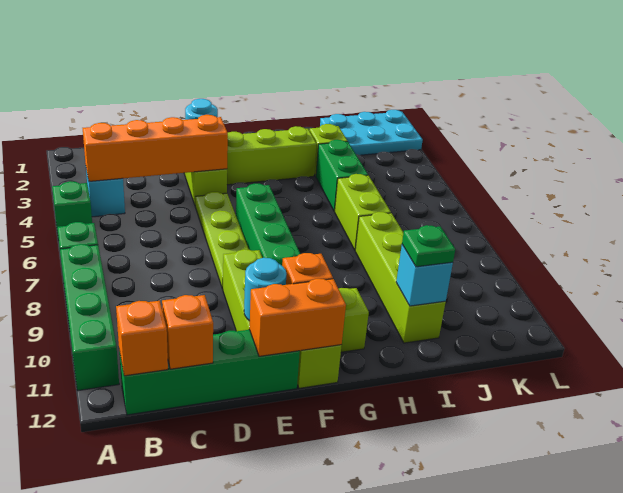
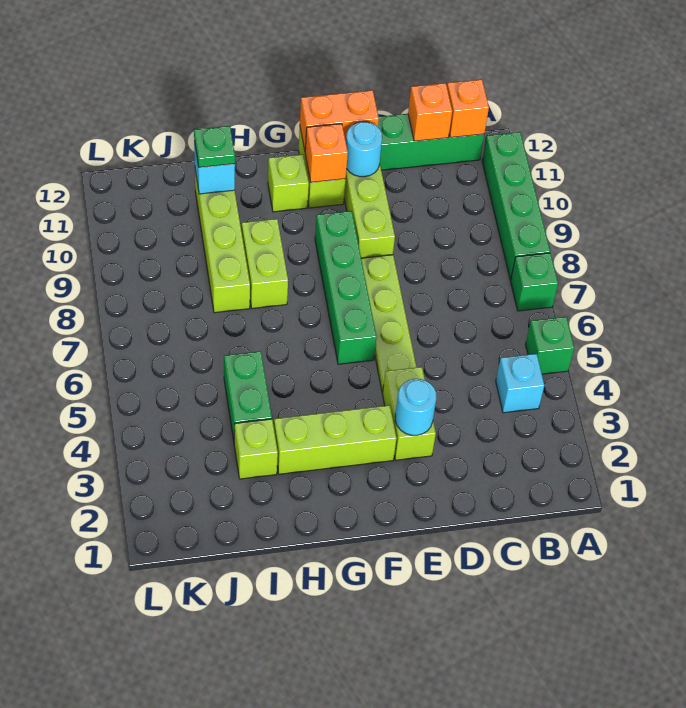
orange brick B4:E4 level 2 -> none
lime brick I6:I7 level 1 -> lime brick H8:H9 level 1
cyan plate J1:L2 level 1 -> none

